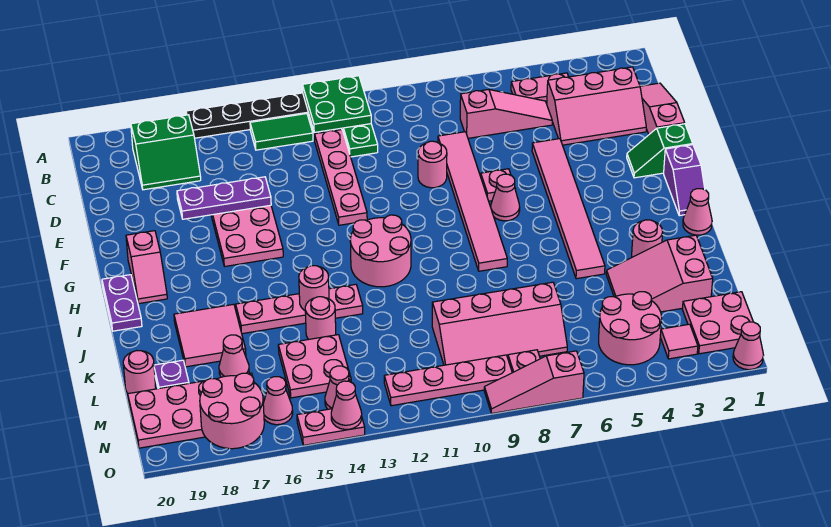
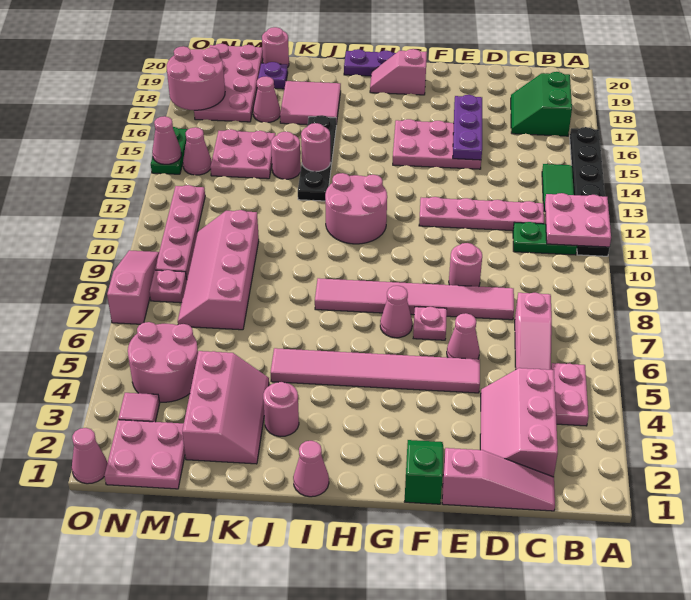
green plate A11:B12 level 2 -> pink plate A11:B12 level 2
purple slope G1:H1 level 1 top G -> none
pink plate J13:J16 level 1 -> black plate J13:J16 level 1
pink slope K2:L4 level 1 top 2 -> pink slope K2:L4 level 1 top L
pink cone N16 level 1 -> pink cone E6 level 1
pink plate O14:O15 level 1 -> green plate O14:O15 level 1

